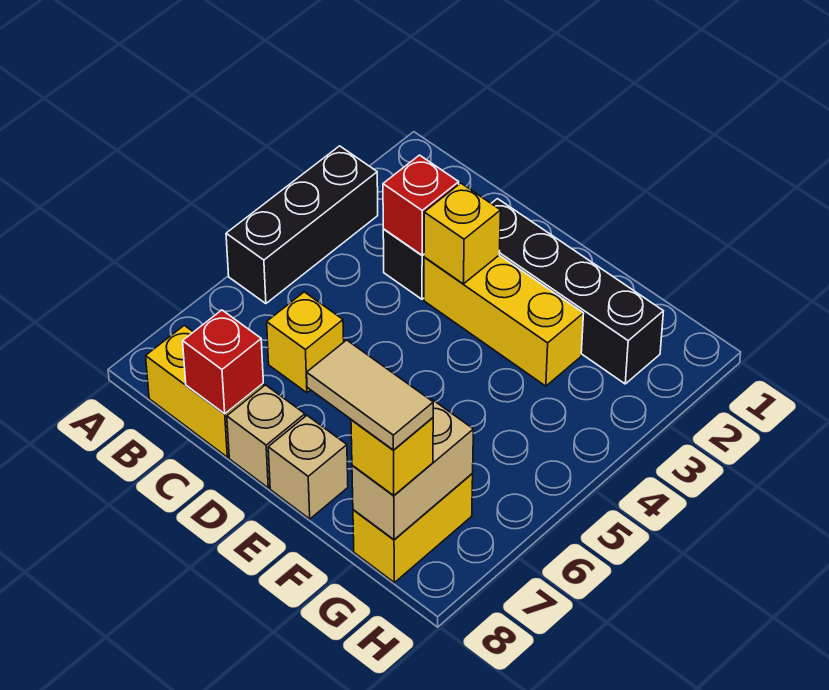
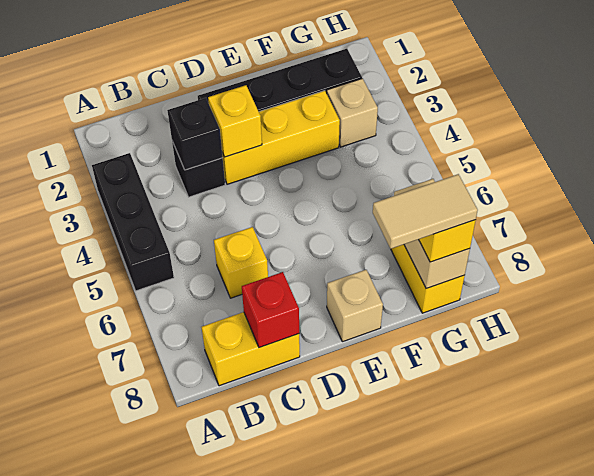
red brick C3 level 2 -> black brick C3 level 2
tan brick D8 level 1 -> tan brick G3 level 1

